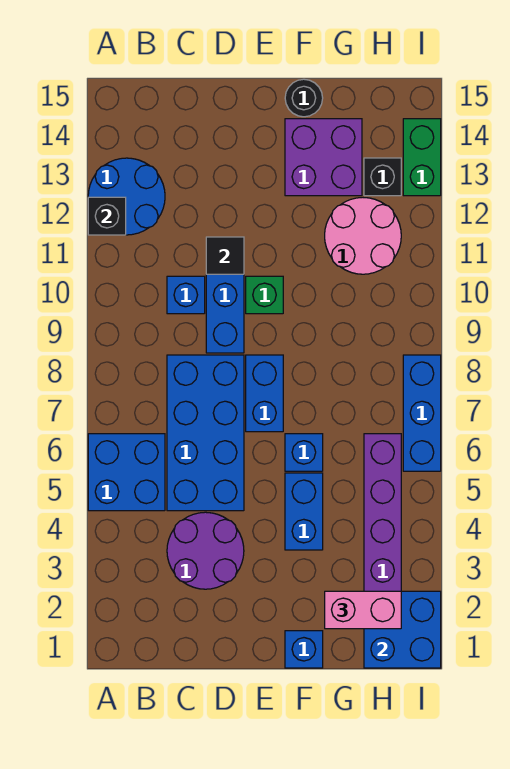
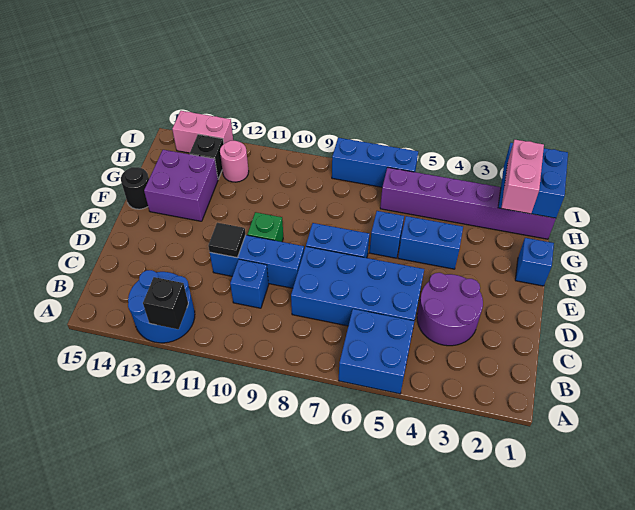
pink round brick G11:H12 level 1 -> pink round brick H12 level 1
green brick I13:I14 level 1 -> pink brick I13:I14 level 1

